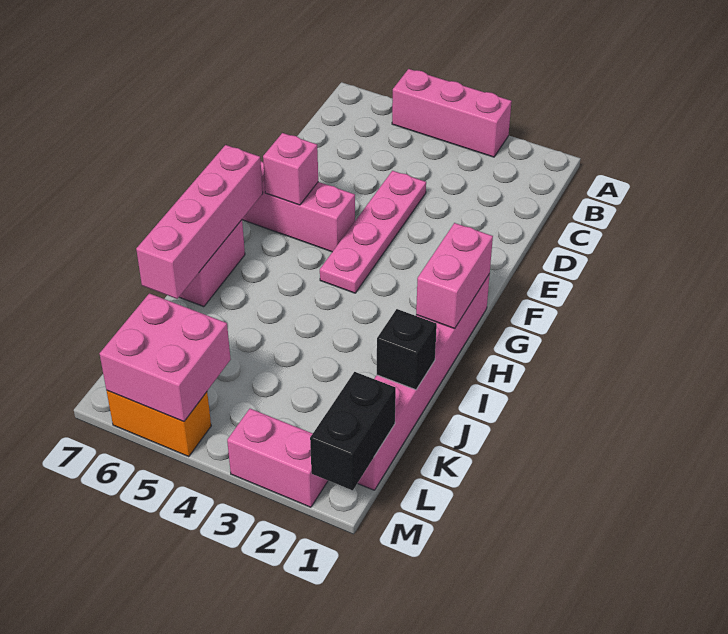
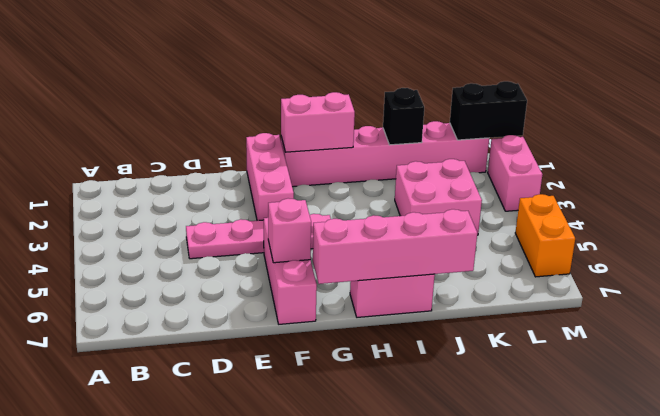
pink brick A3:A5 level 1 -> pink brick F1:F3 level 1
pink brick L5:M6 level 2 -> pink brick J3:K4 level 1

